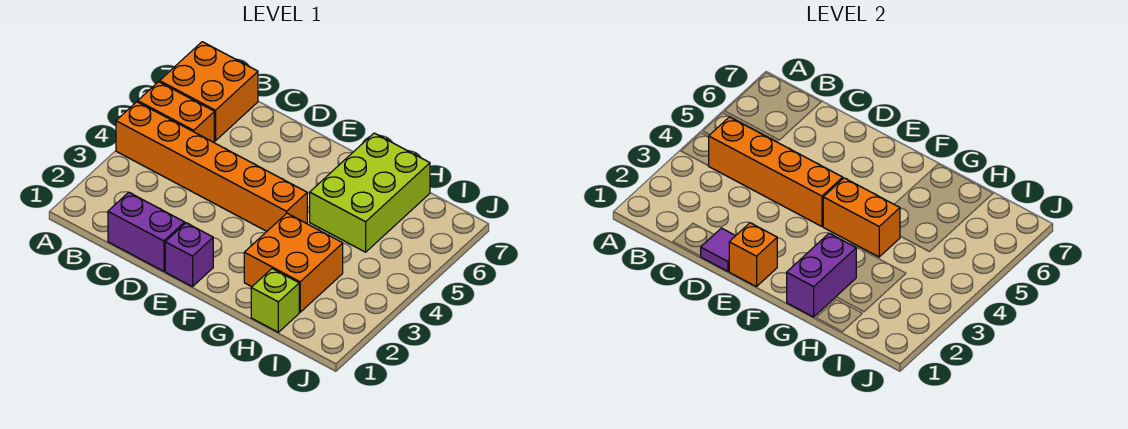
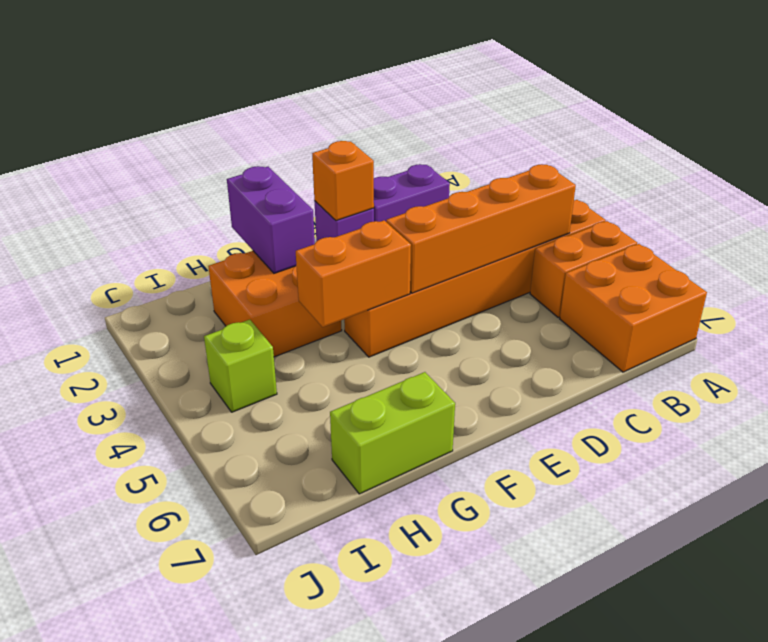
purple tile D1 level 2 -> none
lime brick G5:H7 level 1 -> lime brick G7:H7 level 1
lime brick H1 level 1 -> lime brick I4 level 1

